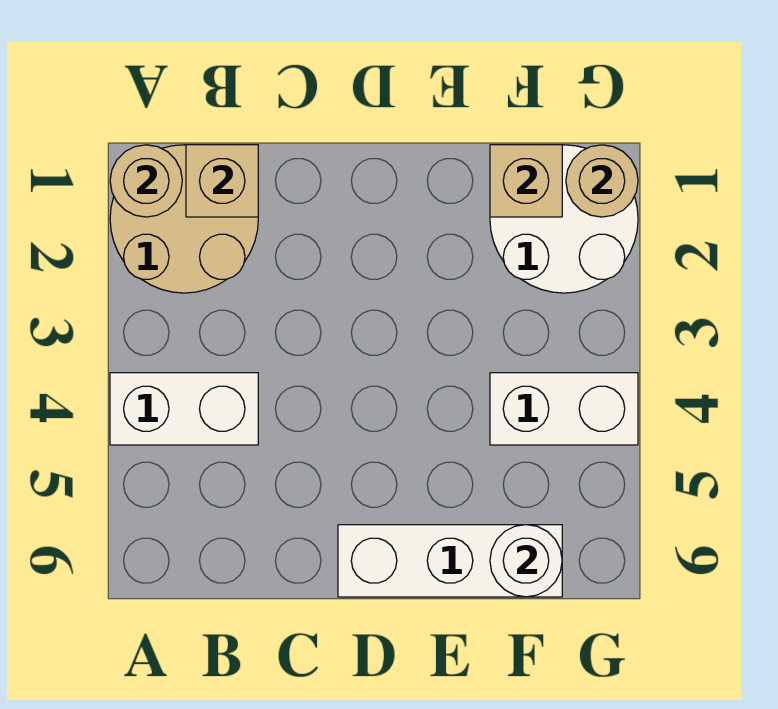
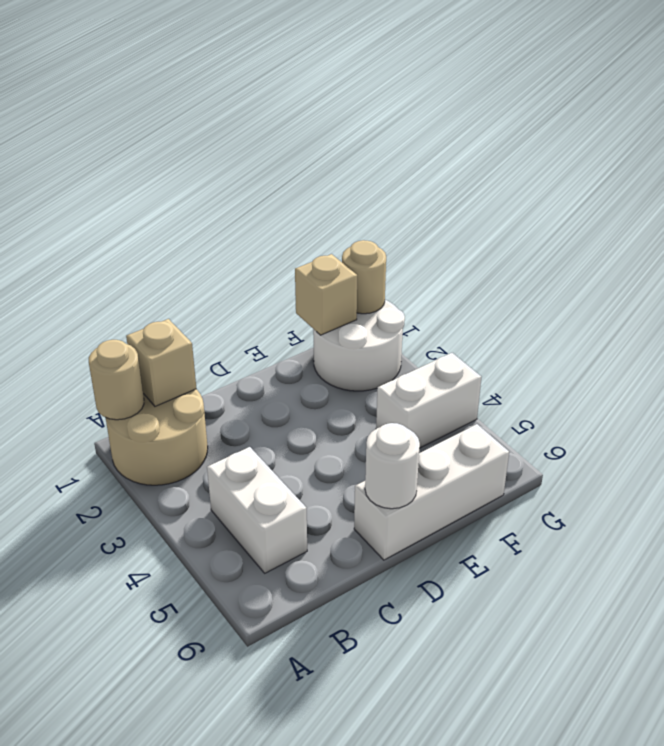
white brick A4:B4 level 1 -> white brick B4:B5 level 1
white round brick F6 level 2 -> white round brick D6 level 2

